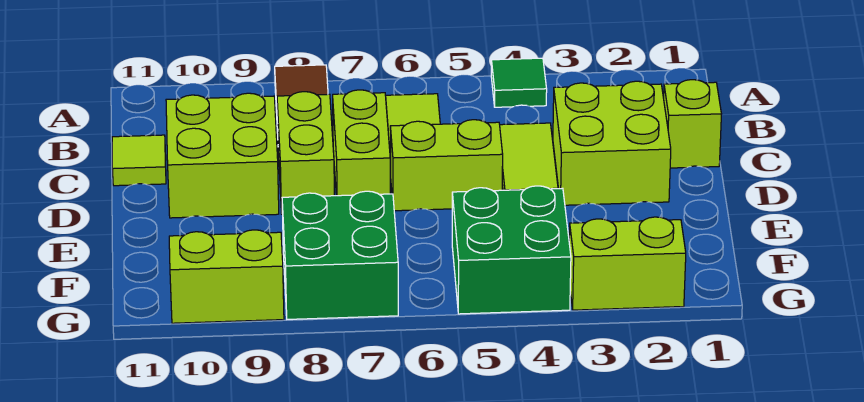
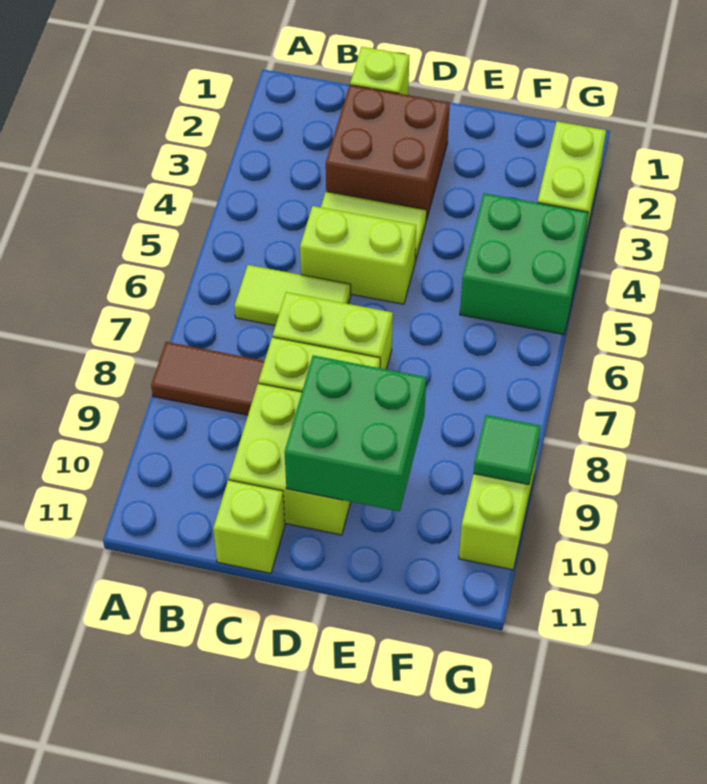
green tile A4 level 1 -> green tile G9 level 2
lime brick C2:D3 level 1 -> brown brick C2:D3 level 1
lime tile C11 level 1 -> lime brick C11 level 1
lime brick D5:D6 level 1 -> lime brick C5:D5 level 1
green brick F7:G8 level 1 -> green brick D9:E10 level 2

